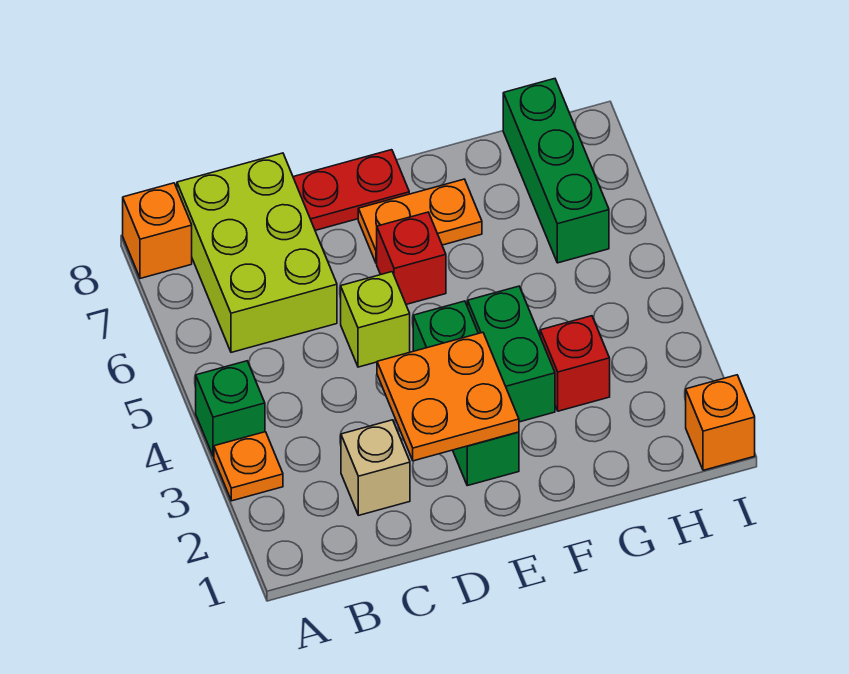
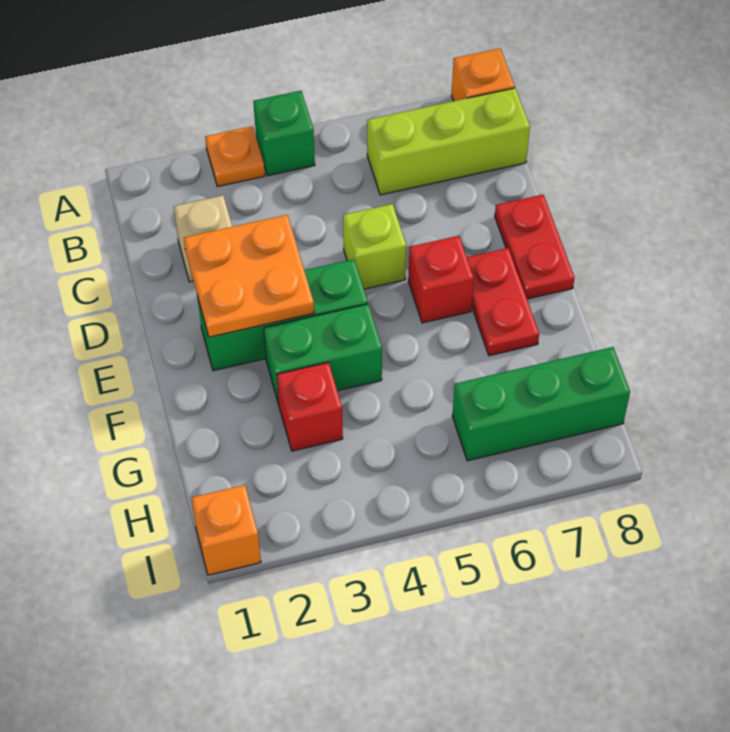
lime brick B6:C8 level 1 -> lime brick B6:B8 level 1
orange plate E7:F7 level 1 -> red plate E7:F7 level 1

